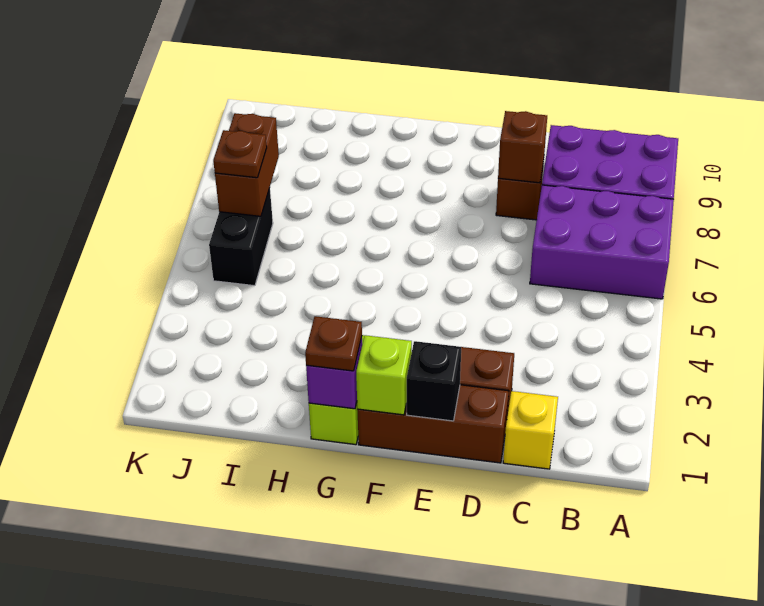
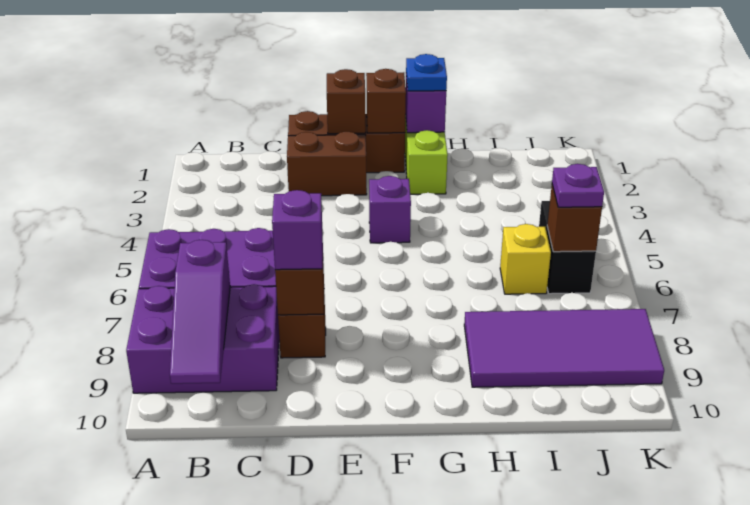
none -> purple slope B8:B10 level 2 top 8
yellow brick C1 level 1 -> yellow brick I6 level 1
none -> purple brick D8 level 3
black brick E1 level 2 -> brown brick E1 level 2
lime brick F1 level 2 -> brown brick F1 level 2
none -> purple brick F4 level 1
brown plate G1 level 3 -> blue plate G1 level 3
none -> purple tile H8:K9 level 1
brown brick J6:J7 level 2 -> brown brick J6 level 2
brown plate J6 level 3 -> purple plate J6 level 3

